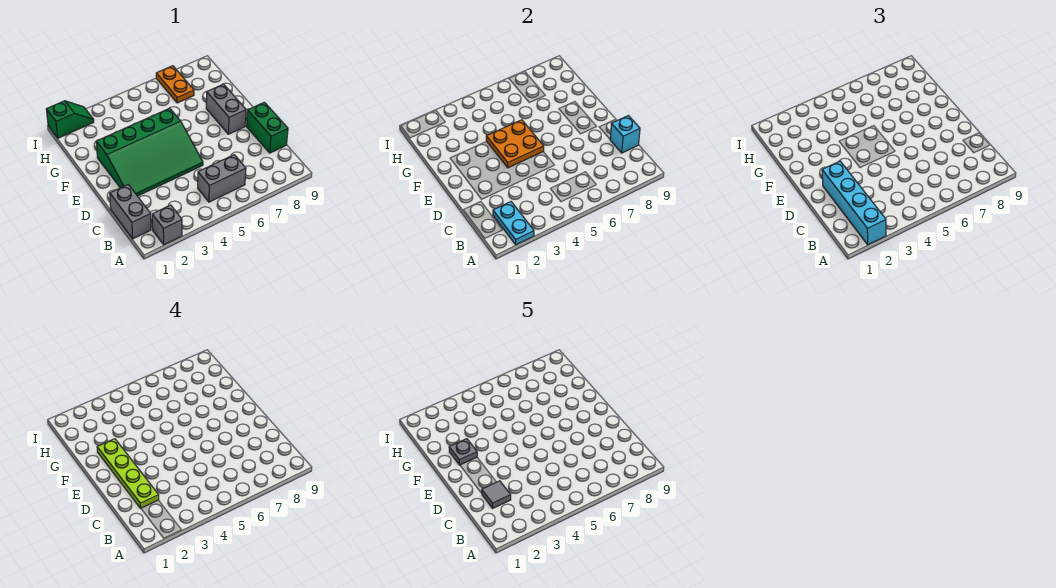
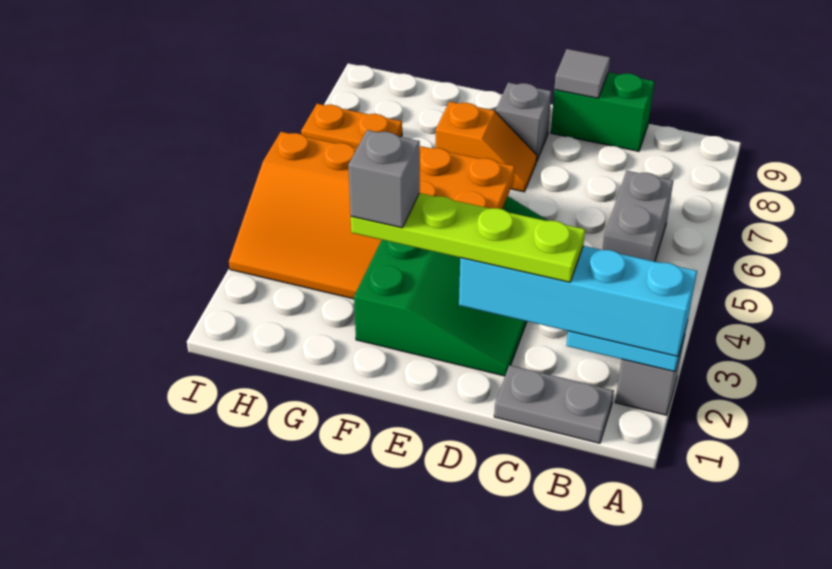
grey brick B1:C1 level 1 -> grey plate B1:C1 level 1
grey tile C2 level 5 -> grey tile D9 level 2
cyan brick C9 level 2 -> none
none -> orange slope E7:F7 level 1 top F
grey brick E8:F8 level 1 -> grey brick E8 level 1
grey plate F2 level 5 -> grey brick F2 level 5
none -> orange slope G3:I5 level 1 top 5
green slope I1:I2 level 1 top 1 -> none

